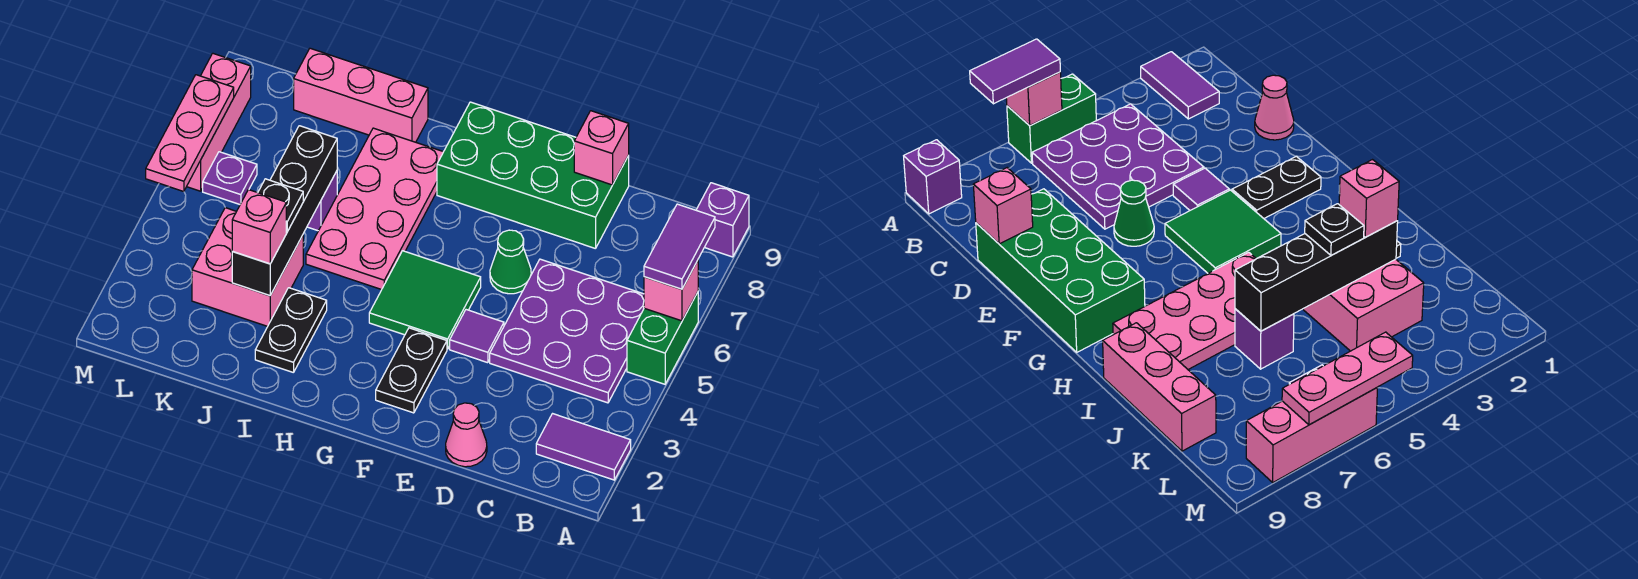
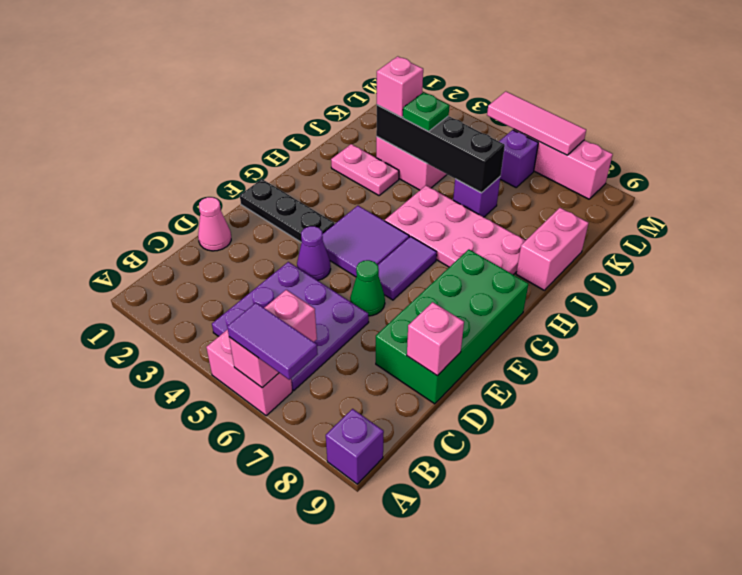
purple tile A2:B2 level 1 -> purple tile F6:G6 level 1
green brick A5:A6 level 1 -> pink brick A5:A6 level 1
pink brick A6 level 2 -> pink brick A6:B6 level 2
purple tile E4 level 1 -> purple cone E4 level 1
black plate F2:F3 level 1 -> black plate F1:F3 level 1
green tile F4:G5 level 1 -> purple tile F4:G5 level 1
black plate I2:I3 level 1 -> pink plate I2:I3 level 1
pink brick I9:K9 level 1 -> pink brick I9:J9 level 1
black plate J4 level 3 -> green plate J4 level 3
purple plate L6 level 1 -> purple brick L6 level 1
pink plate M5:M7 level 2 -> pink tile M5:M7 level 2

